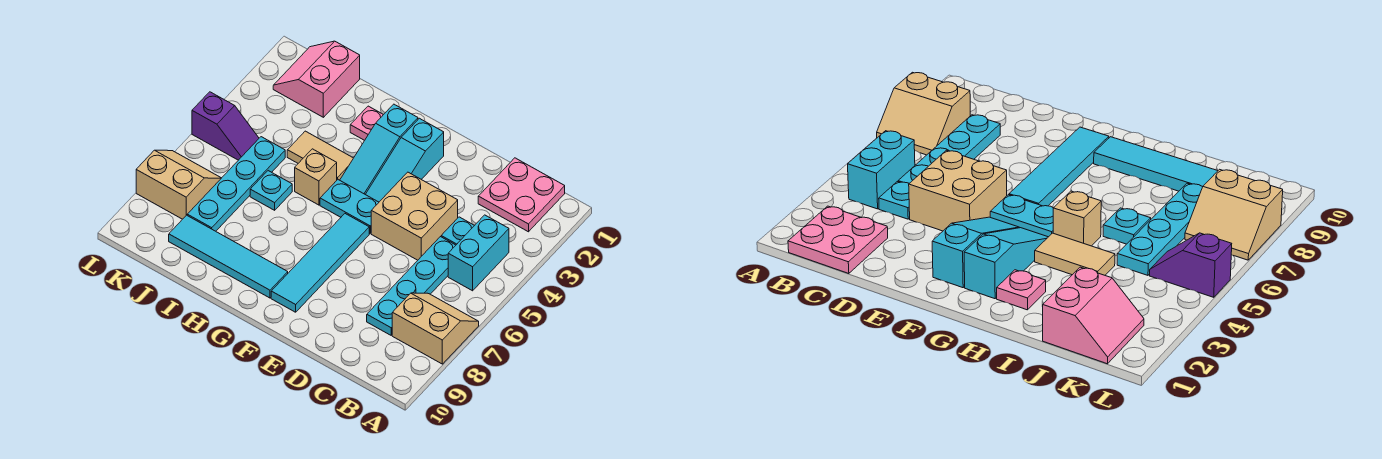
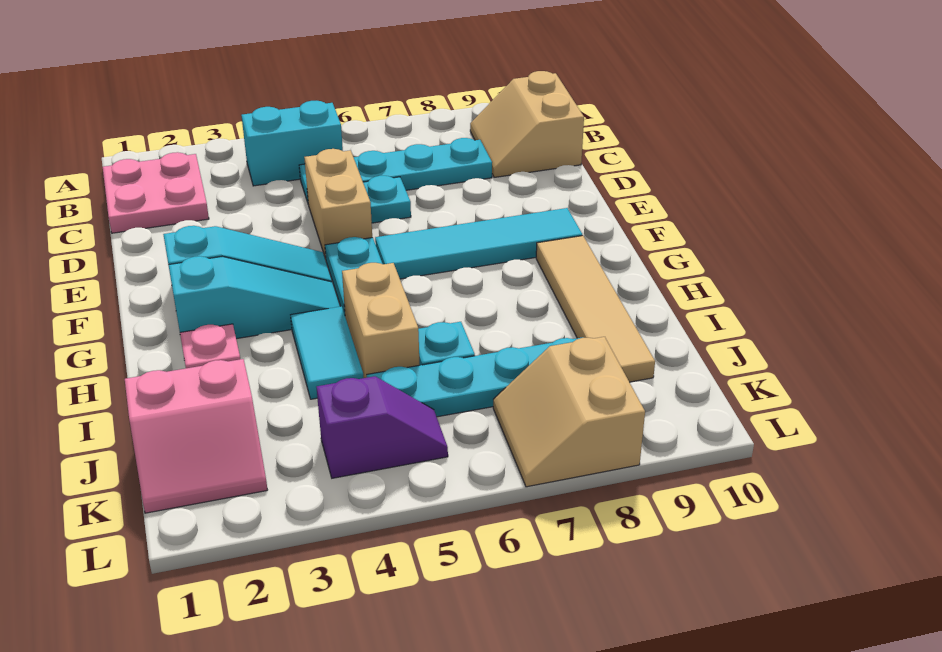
tan slope A7:B8 level 1 top 8 -> tan slope B9:C10 level 1 top 10
cyan plate C4 level 1 -> cyan plate D6 level 1
tan brick D4:E5 level 1 -> tan brick D5:E5 level 1
cyan tile G9:J9 level 1 -> tan tile G9:J9 level 1
tan tile H4:I4 level 1 -> cyan tile H4:I4 level 1
tan brick H5 level 1 -> tan brick H5:I5 level 1
purple slope K5:L5 level 1 top L -> purple slope K4:K5 level 1 top 4

